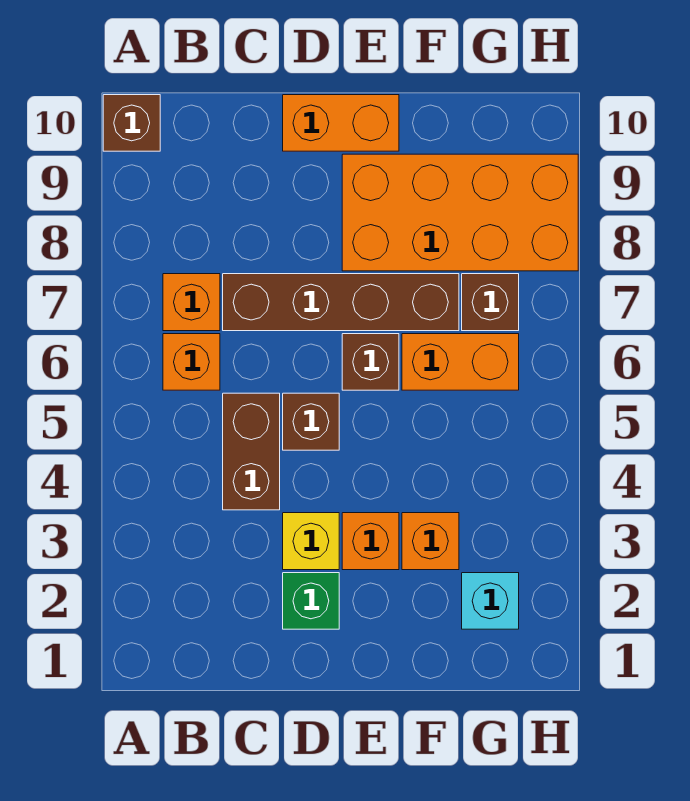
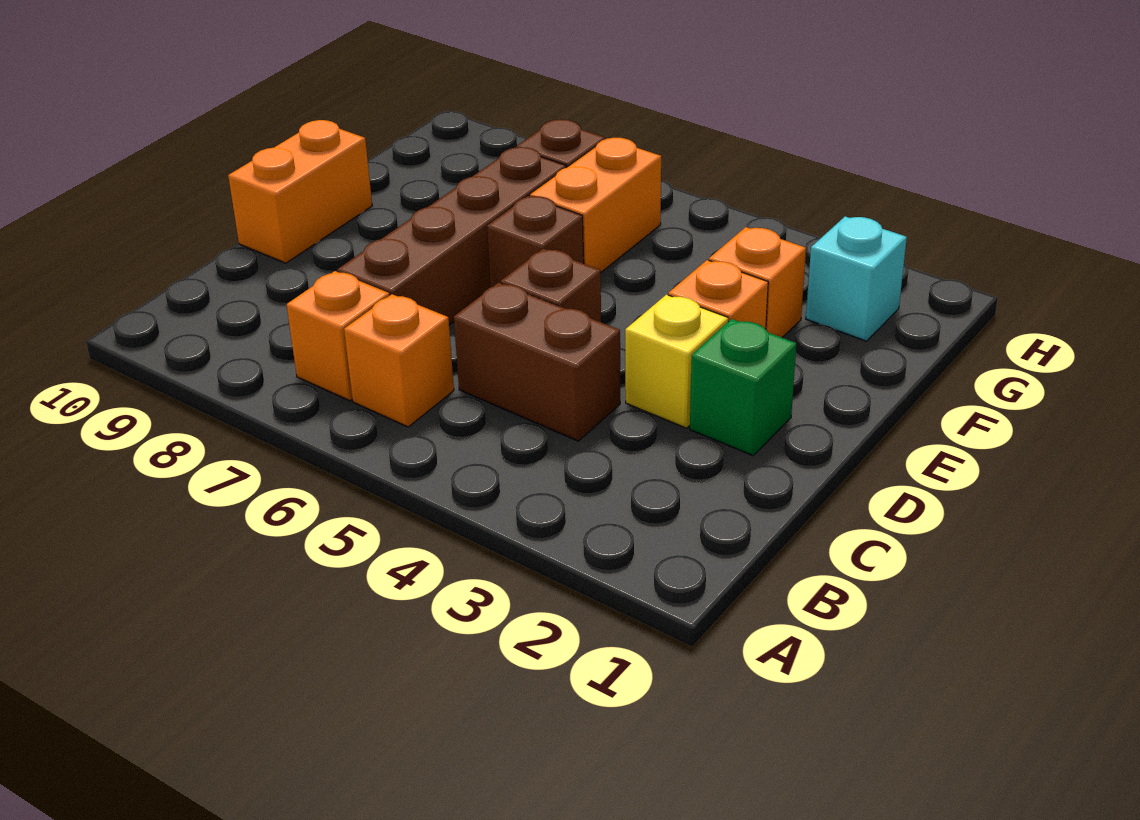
brown brick A10 level 1 -> none
orange brick E8:H9 level 1 -> none

